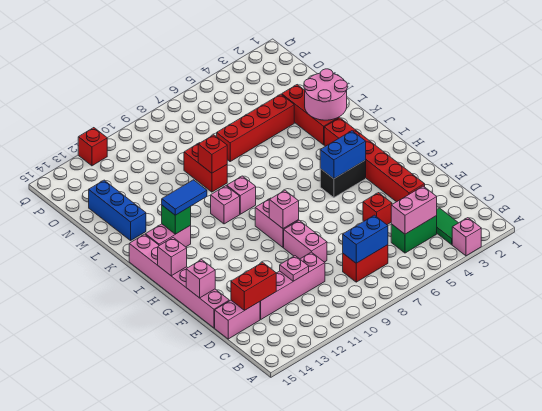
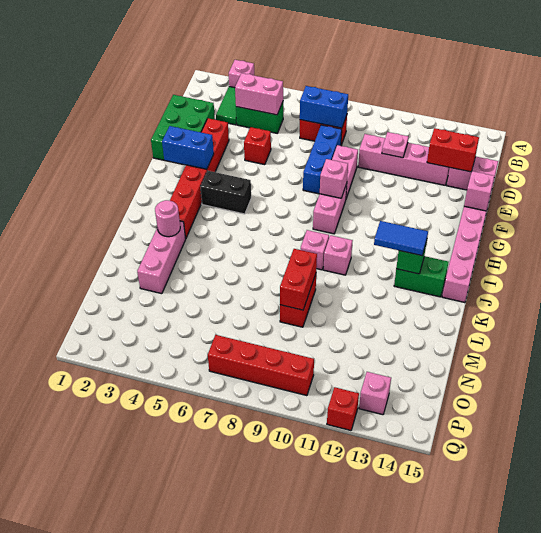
none -> green brick D1:F2 level 1
blue brick H4:H5 level 2 -> blue brick G2:G3 level 2
pink brick H15 level 2 -> pink brick P13 level 1
pink brick J13:J14 level 1 -> green brick J13:J14 level 1
pink round brick K2:L3 level 2 -> pink round brick K3 level 2
red brick K3:M3 level 1 -> pink brick K3:M3 level 1
red brick L9 level 2 -> red brick L9:M9 level 2
blue brick L14:N14 level 1 -> blue brick D8:F8 level 1
red brick M4:M7 level 1 -> red brick P7:P10 level 1

